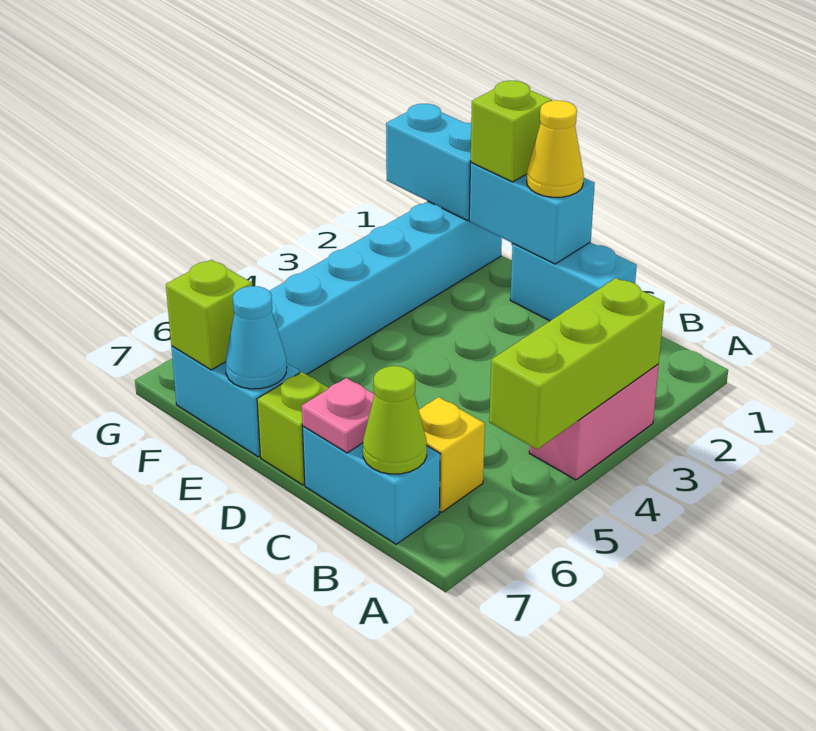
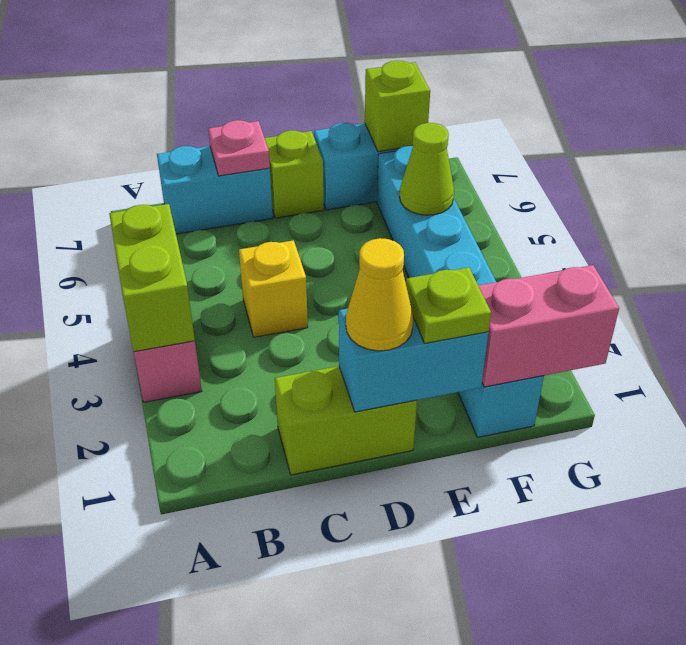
lime brick A3:A5 level 2 -> lime brick A3:A4 level 2
yellow brick B6 level 1 -> yellow brick C4 level 1
lime cone B7 level 2 -> lime cone F5 level 2
cyan brick C1:D1 level 1 -> lime brick C1:D1 level 1
lime brick E1 level 3 -> lime plate E1 level 3
cyan cone E7 level 2 -> none
cyan brick F1:G1 level 2 -> pink brick F1:G1 level 2

